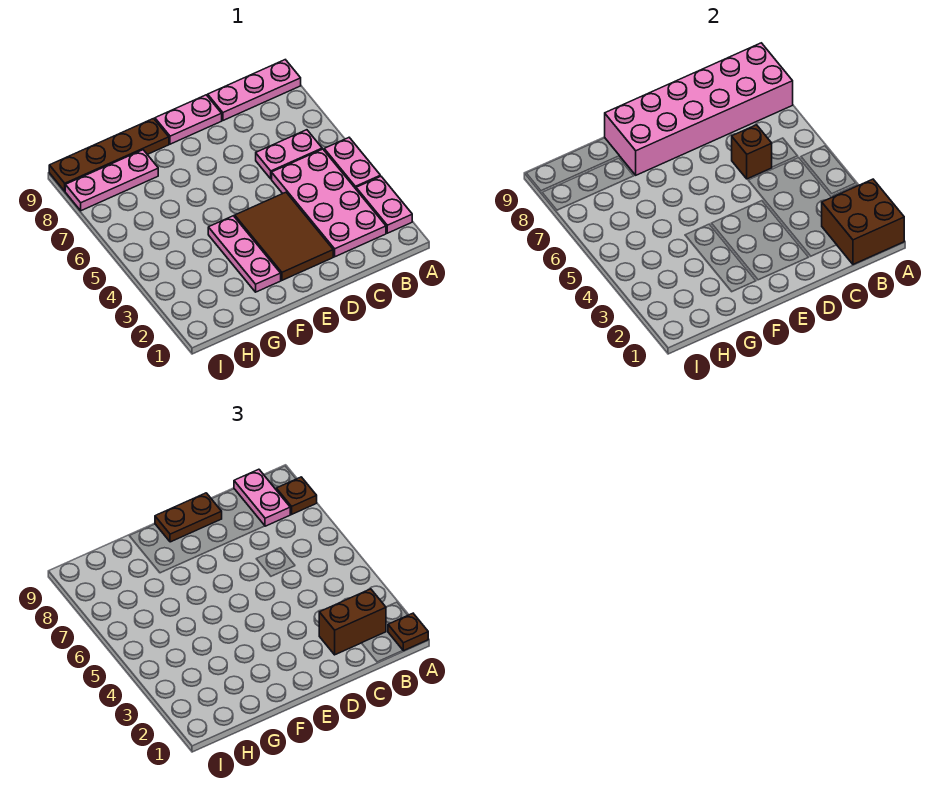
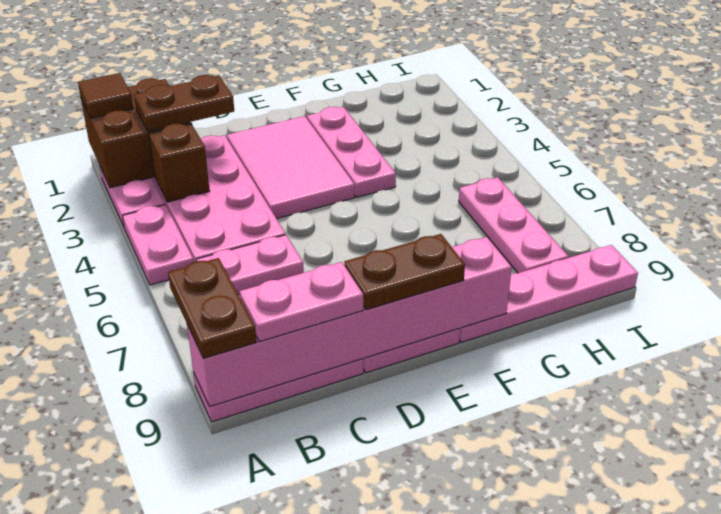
brown plate A1 level 3 -> brown tile A1 level 3
pink brick A8:F9 level 2 -> pink brick A9:F9 level 2
brown plate A8 level 3 -> brown plate A8:A9 level 3
brown brick B2:C2 level 3 -> brown plate B2:C2 level 3
pink plate B8:B9 level 3 -> pink plate B9:C9 level 3
brown brick C6 level 2 -> brown brick B3 level 2
brown tile D2:E4 level 1 -> pink tile D2:E4 level 1
brown plate F9:I9 level 1 -> pink plate F9:I9 level 1
pink plate G8:I8 level 1 -> pink plate H6:H8 level 1

